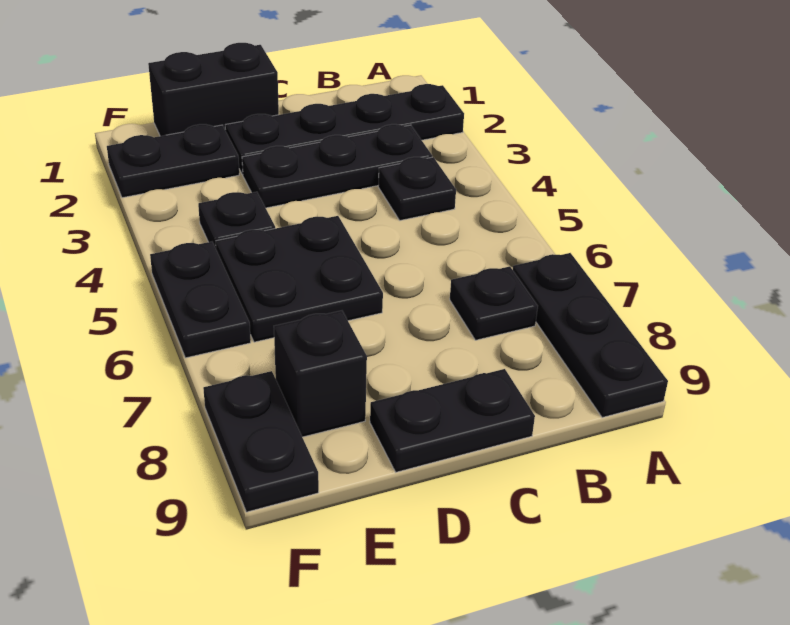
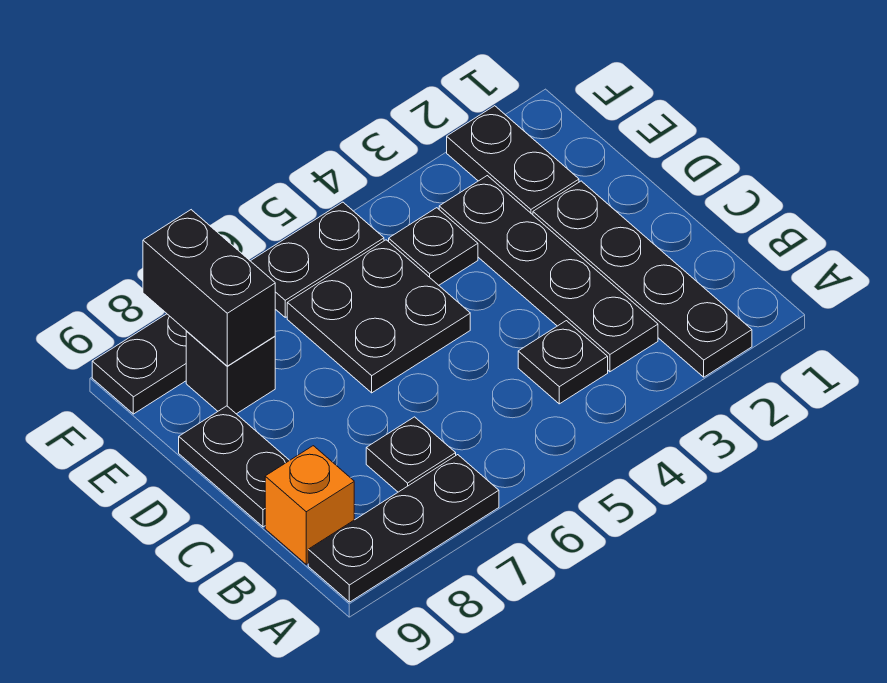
black plate B3:D3 level 1 -> black plate B3:E3 level 1
none -> orange brick B9 level 1
black brick D1:E1 level 1 -> black brick E8:F8 level 2

